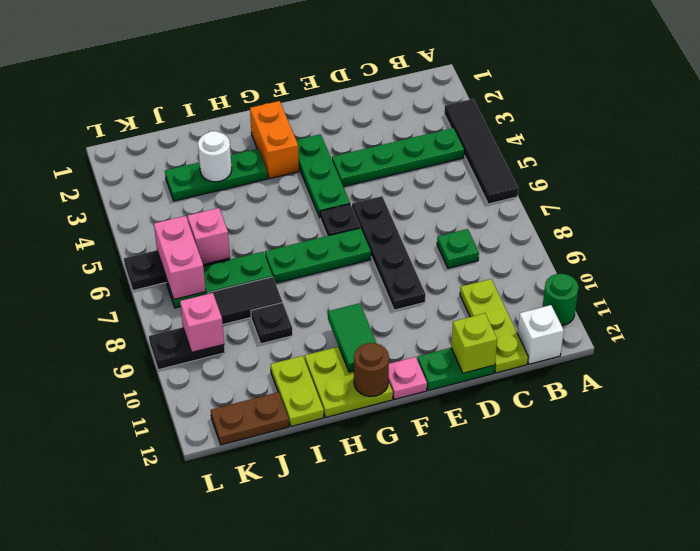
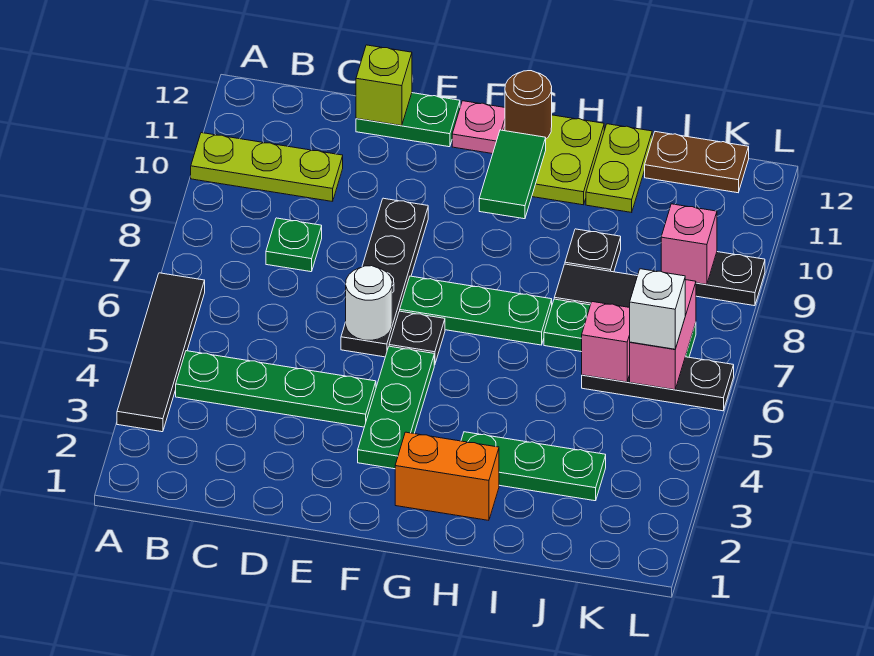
green round brick A11 level 1 -> none
white brick B12 level 1 -> white brick K6 level 3
lime plate C10:C12 level 1 -> lime plate A10:C10 level 1
orange brick G2:G3 level 1 -> orange brick G2:H2 level 1
white round brick I3 level 2 -> white round brick E6 level 2

